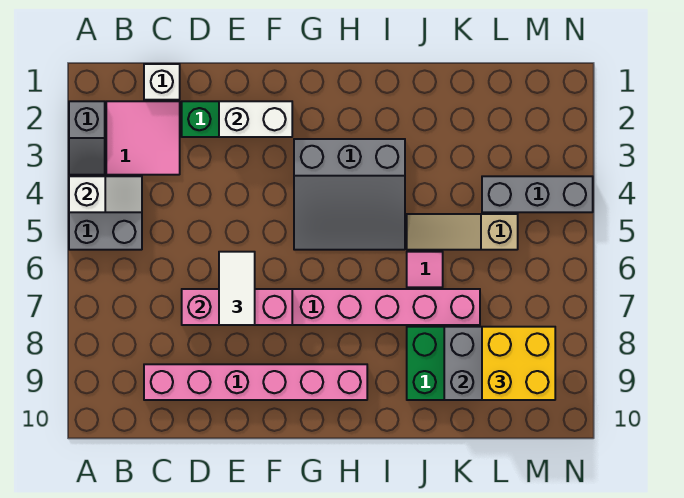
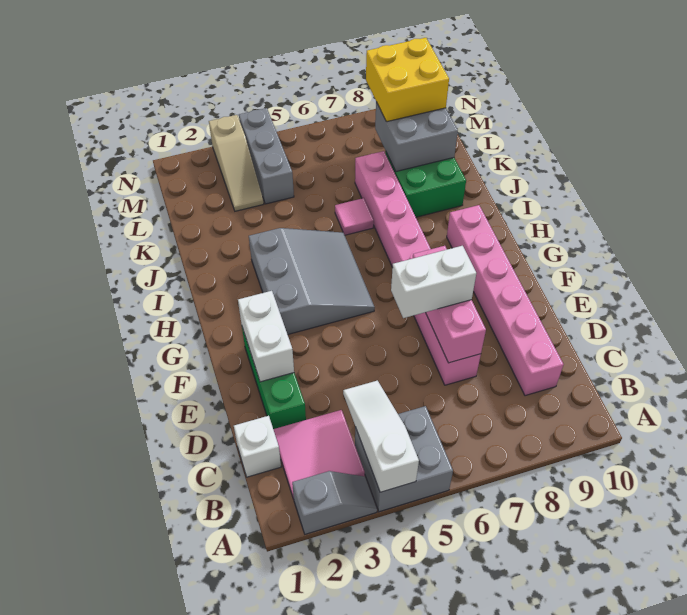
white slope A4:B4 level 2 top A -> white slope A4:C4 level 2 top A
white tile E6:E7 level 3 -> white brick E6:E7 level 3
tan slope J5:L5 level 1 top L -> tan slope L3:N3 level 1 top N

